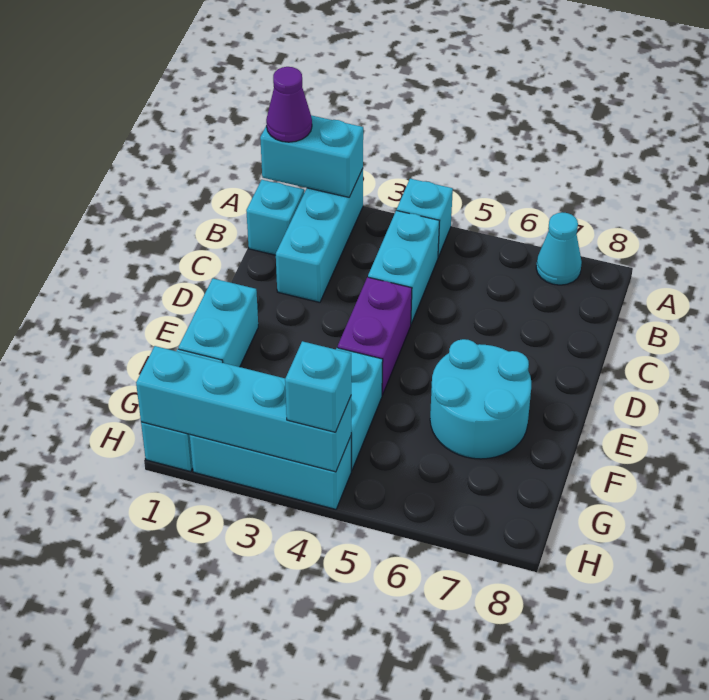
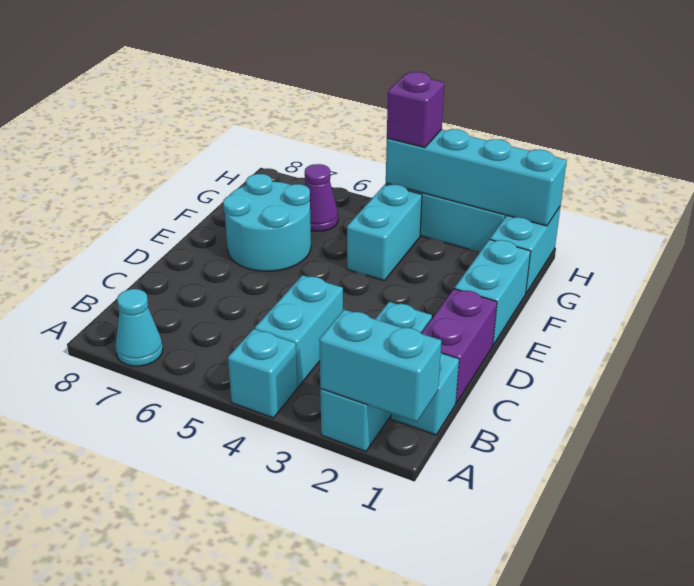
purple cone A1 level 3 -> purple cone G6 level 1
purple brick D4:E4 level 1 -> purple brick C1:D1 level 1
cyan brick H4 level 3 -> purple brick H4 level 3

